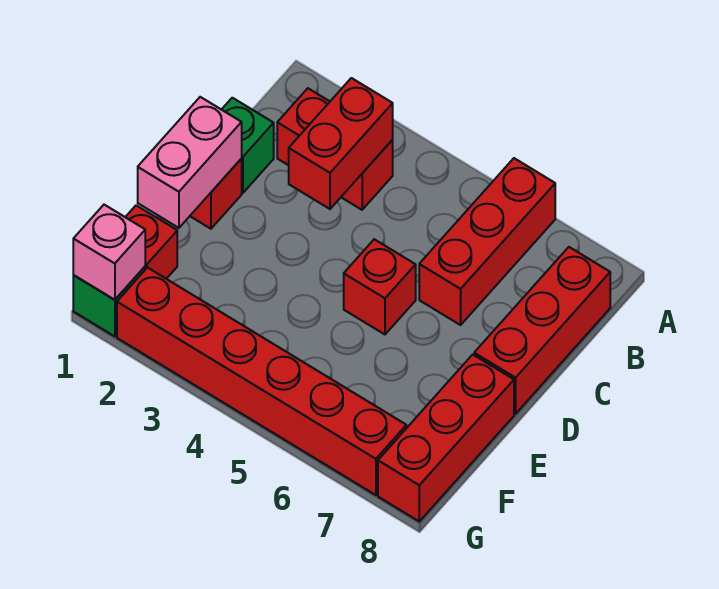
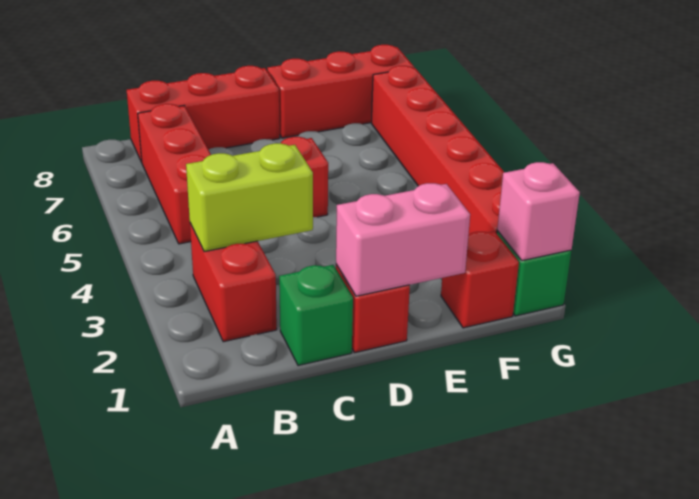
red brick A6:C6 level 1 -> red brick B5:B7 level 1
red brick B3:C3 level 2 -> lime brick B3:C3 level 2

